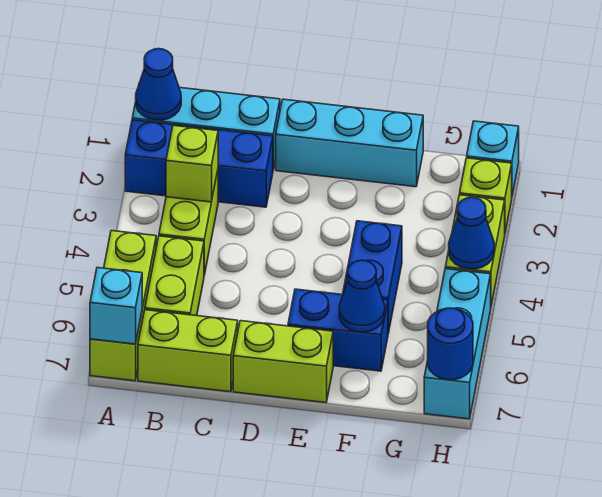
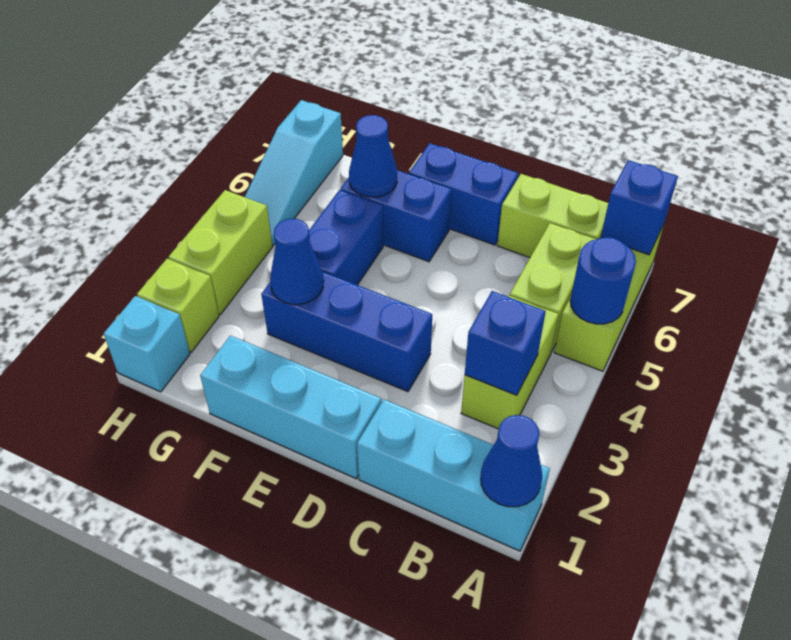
blue brick A2:C2 level 1 -> blue brick D3:F3 level 1
cyan brick A7 level 2 -> blue brick A7 level 2
lime brick B3 level 2 -> blue brick B3 level 2
lime brick D7:E7 level 1 -> blue brick D7:E7 level 1
blue cone H4 level 2 -> blue cone F3 level 2
cyan brick H5:H7 level 1 -> cyan slope H5:H7 level 1 top 7
blue round brick H7 level 2 -> blue round brick A5 level 2

